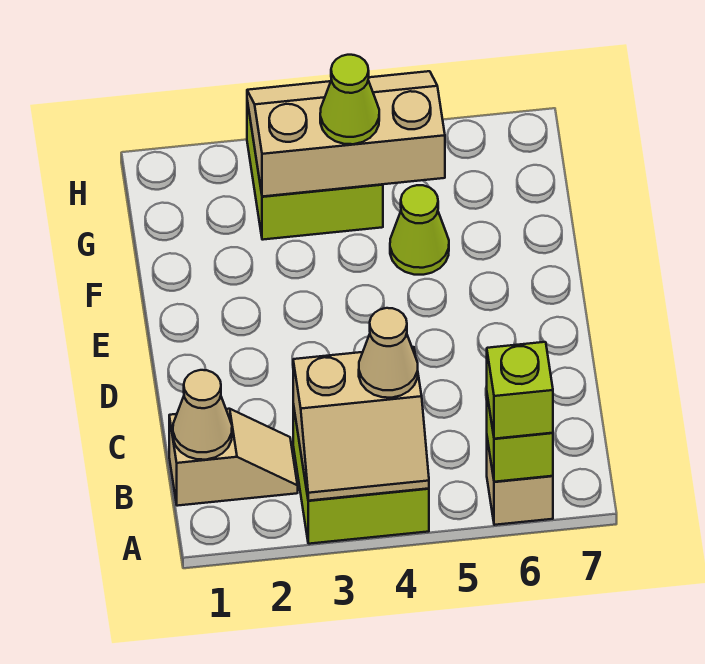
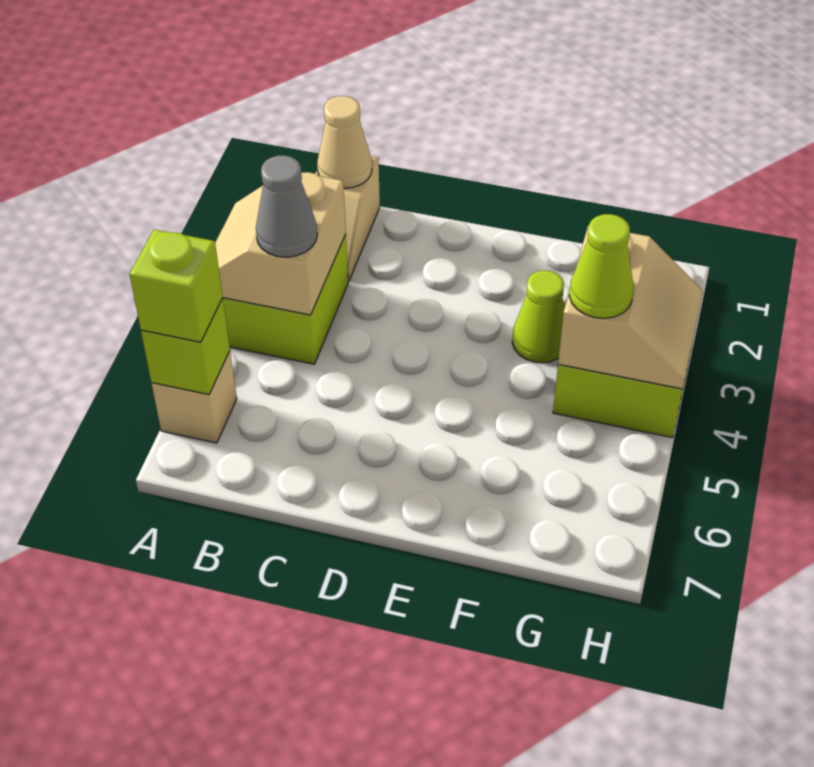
tan cone B4 level 3 -> grey cone B4 level 3
lime cone F5 level 1 -> lime cone F3 level 1
tan slope G3:H5 level 2 top G -> tan slope G3:H4 level 2 top G

